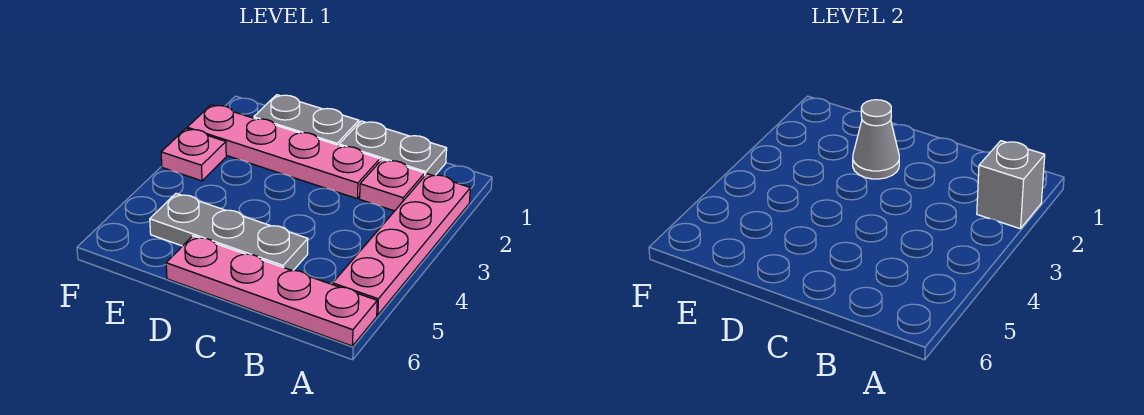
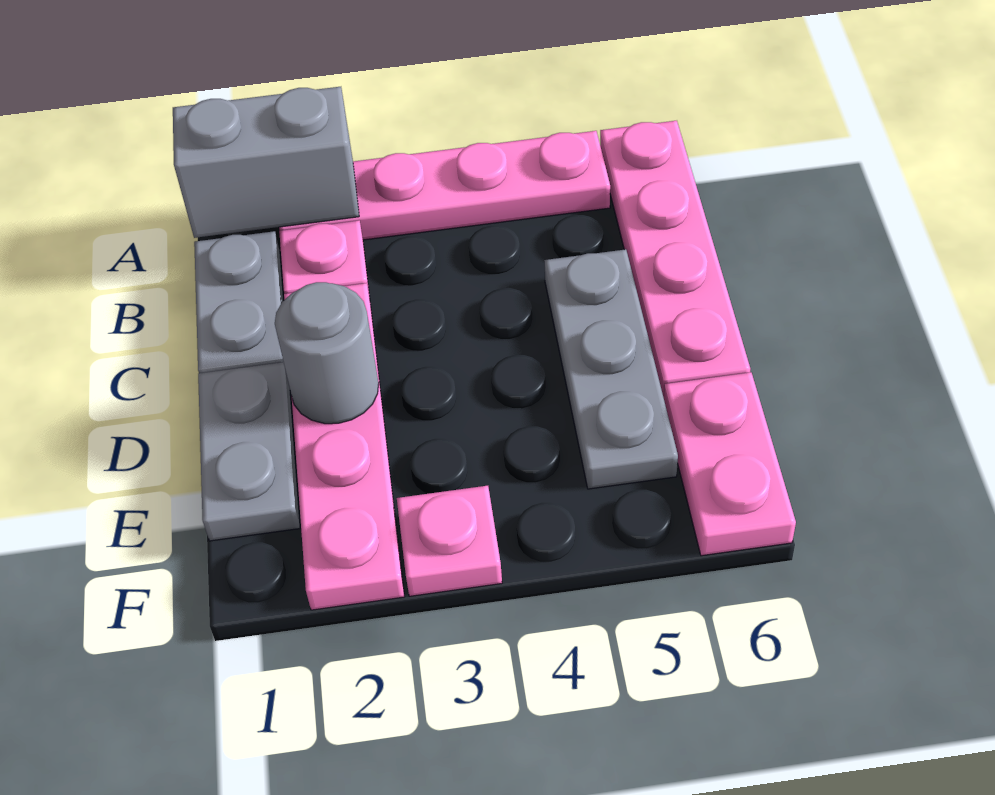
grey brick A2 level 2 -> grey brick A1:A2 level 2
grey cone D2 level 2 -> grey round brick D2 level 2
none -> pink plate E6:F6 level 1

